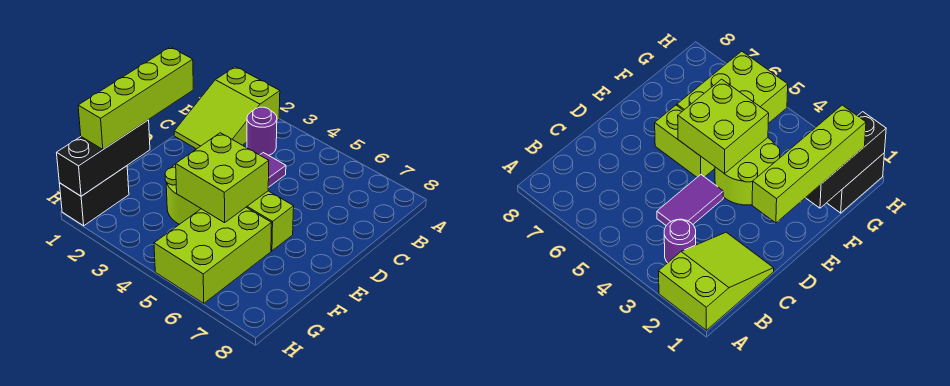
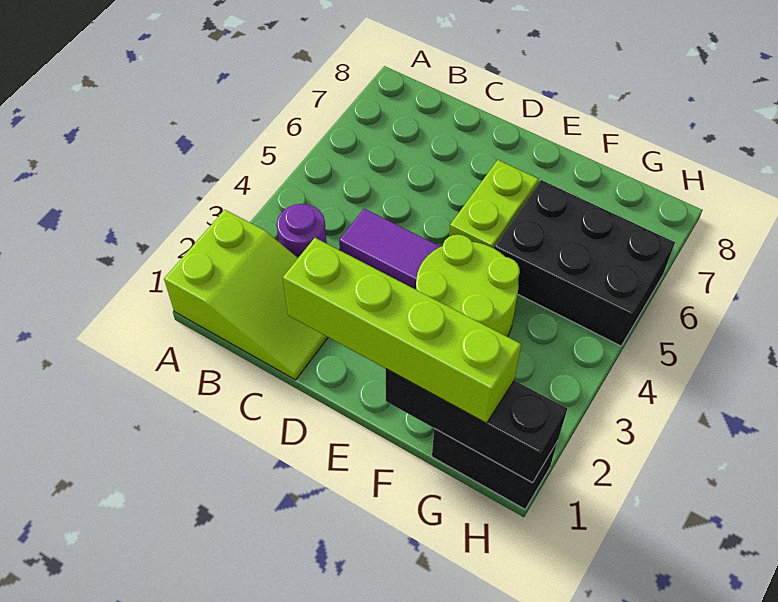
lime brick E4:F5 level 2 -> none
lime brick F5:H6 level 1 -> black brick F5:H6 level 1

